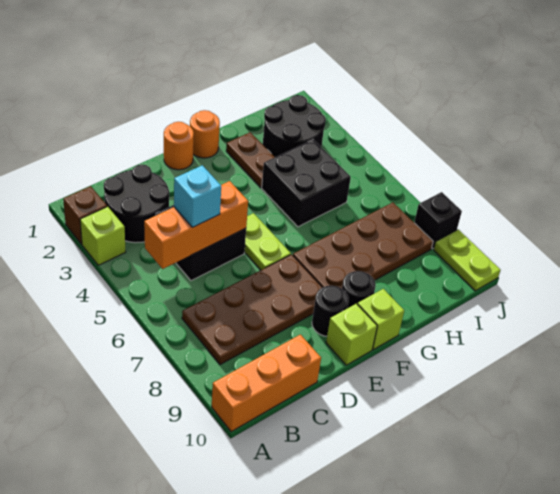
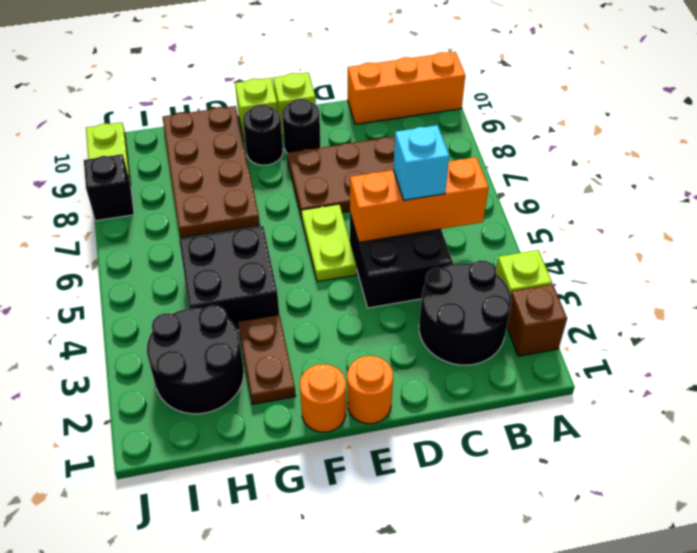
brown plate F7:I8 level 1 -> brown plate G7:H10 level 1

